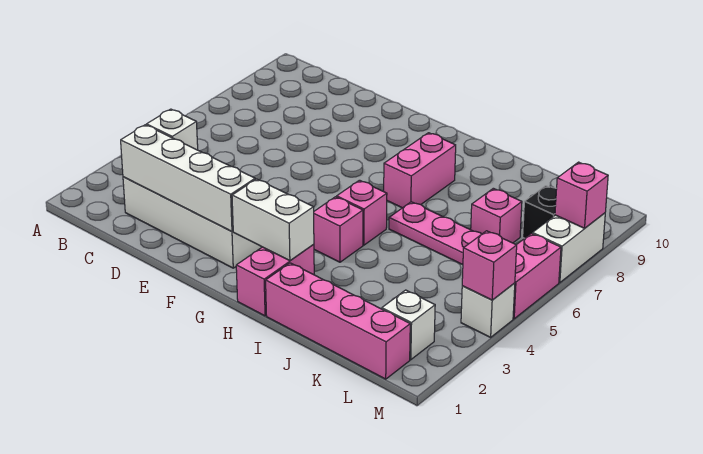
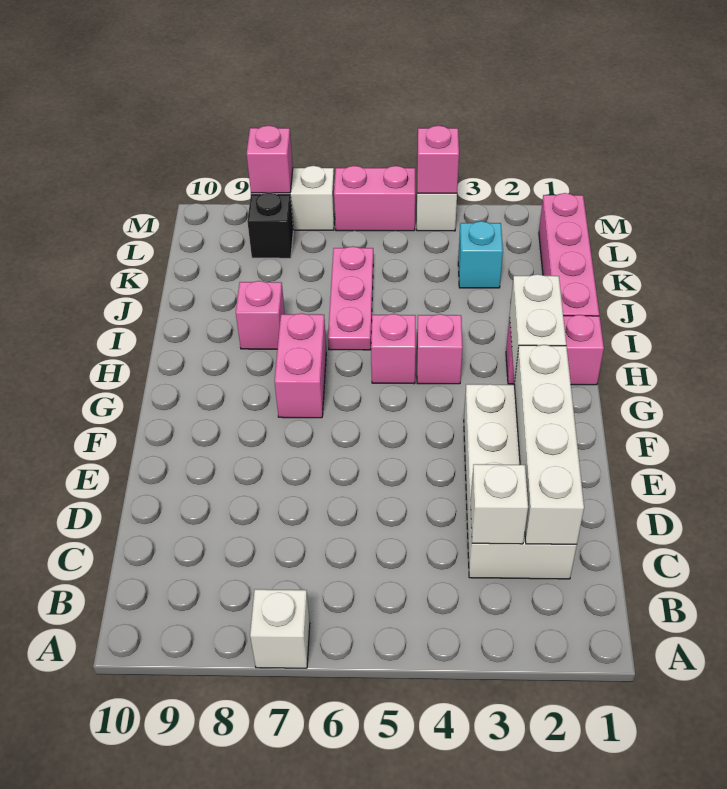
pink brick H7:H8 level 1 -> pink brick G7:H7 level 1
none -> cyan brick K3 level 1
pink brick K7 level 1 -> pink brick I8 level 1
white brick L2 level 1 -> white brick A7 level 1

